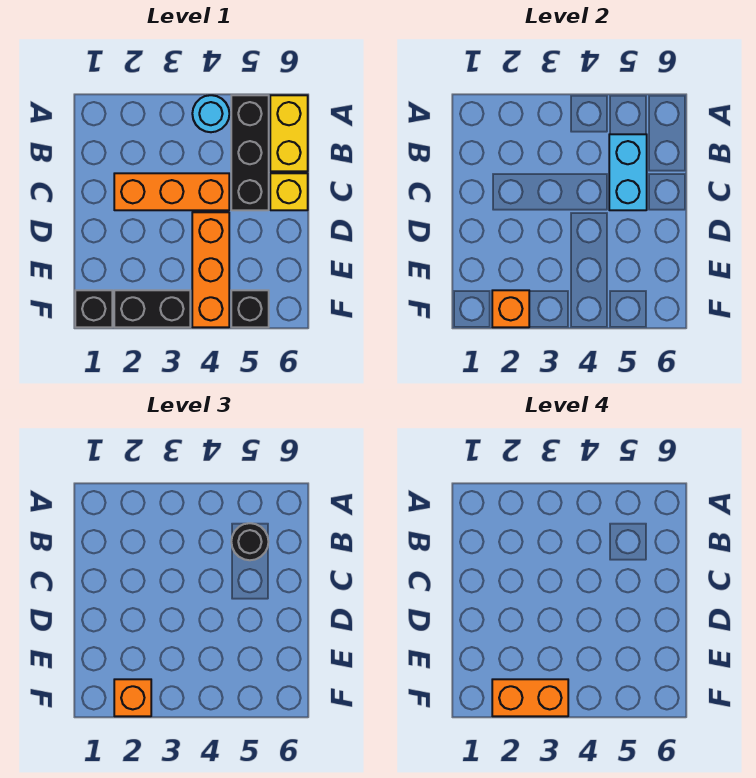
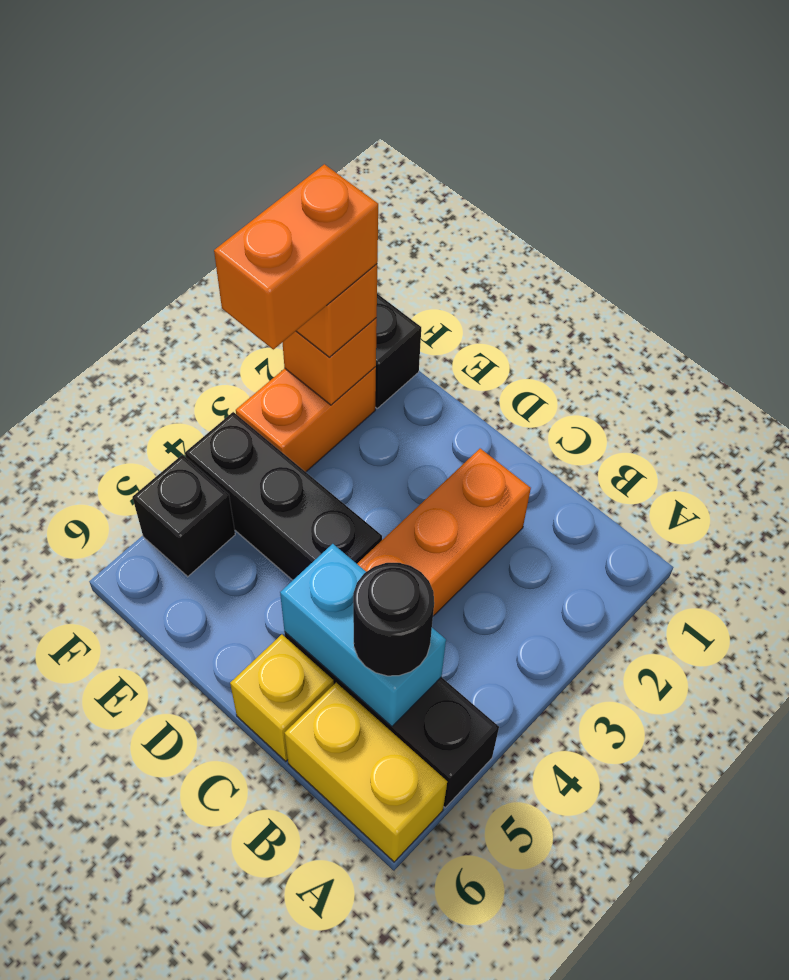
cyan round brick A4 level 1 -> none
orange brick D4:F4 level 1 -> black brick D4:F4 level 1
black brick F2:F3 level 1 -> orange brick F2:F3 level 1

